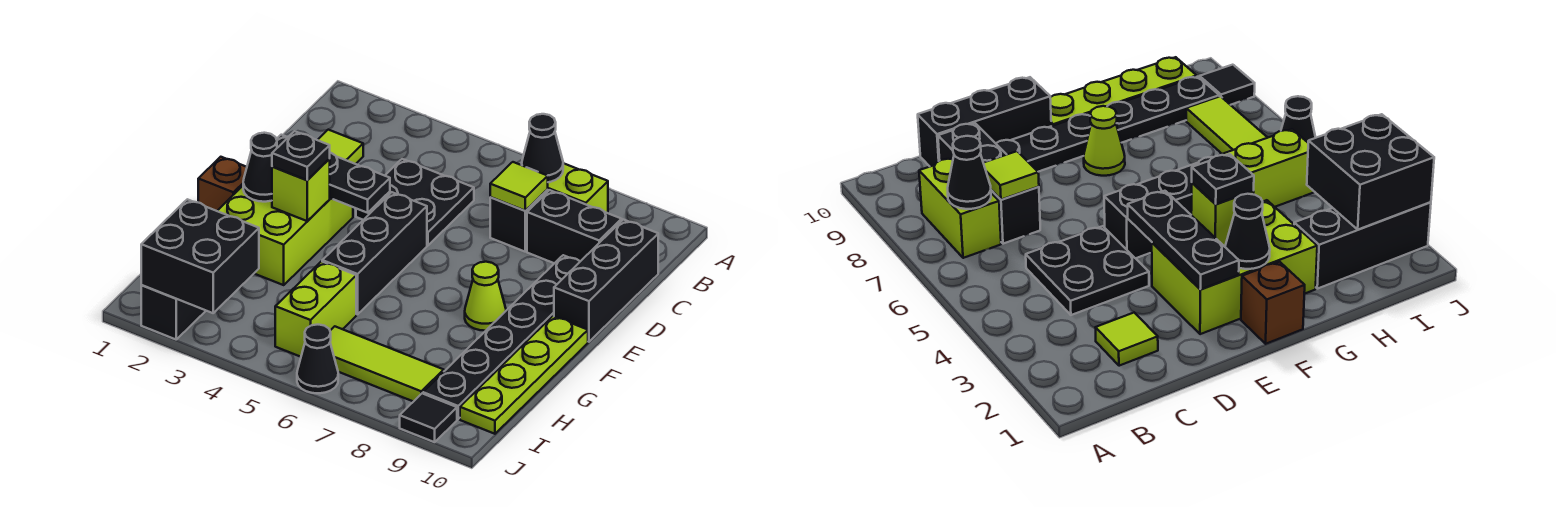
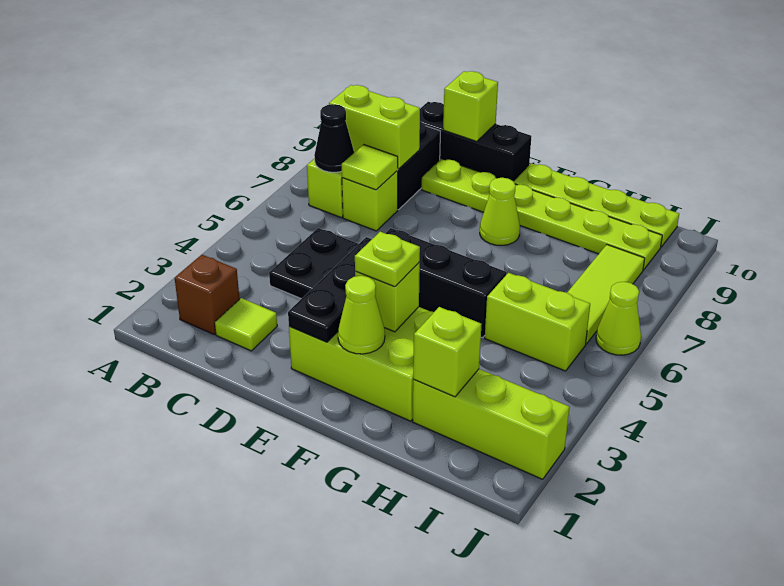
none -> lime brick B8:C8 level 2
black brick C7 level 1 -> lime brick C7 level 1
black plate D9:I9 level 1 -> lime plate D9:I9 level 1
none -> lime brick D10 level 2
brown brick F1 level 1 -> brown brick B2 level 1
black cone F2 level 2 -> lime cone F2 level 2
black plate F3 level 3 -> lime plate F3 level 3
black brick H2:J2 level 1 -> lime brick H2:J2 level 1
none -> lime brick H2 level 2
black brick I2:J3 level 2 -> none
black cone J6 level 1 -> lime cone J6 level 1
black tile J9 level 1 -> none

